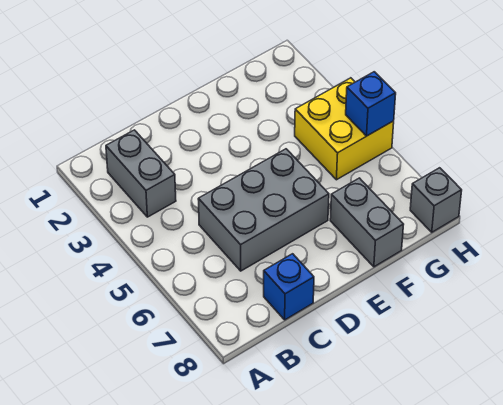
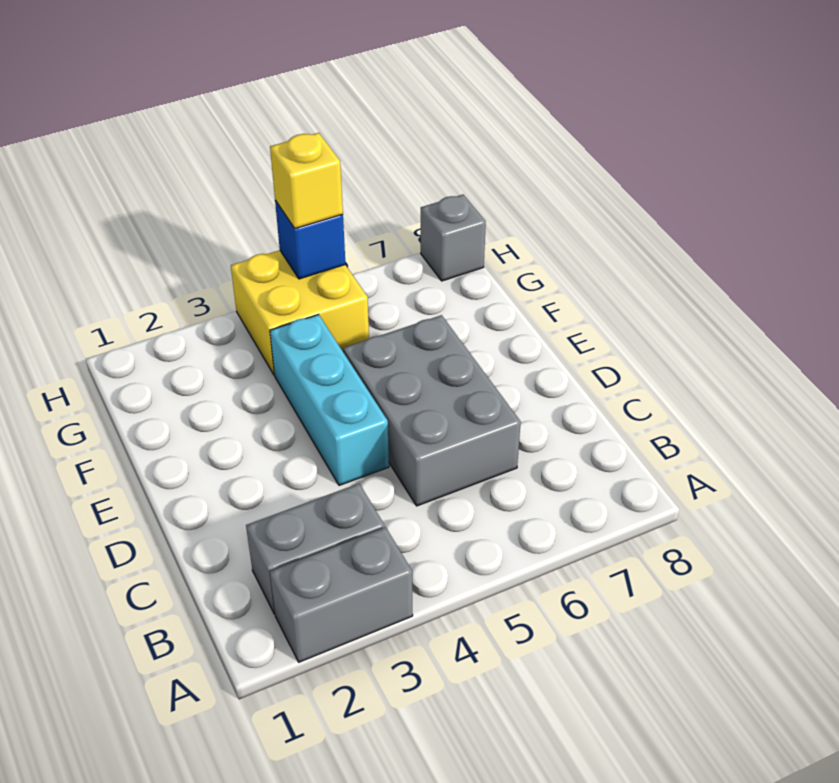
blue brick C8 level 1 -> none
none -> cyan brick D4:F4 level 1
grey brick F7:F8 level 1 -> grey brick A2:A3 level 1
none -> yellow brick H5 level 3

